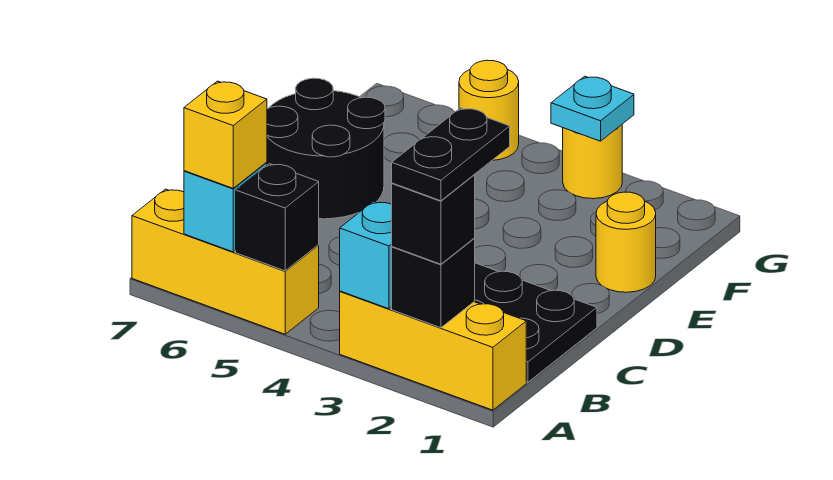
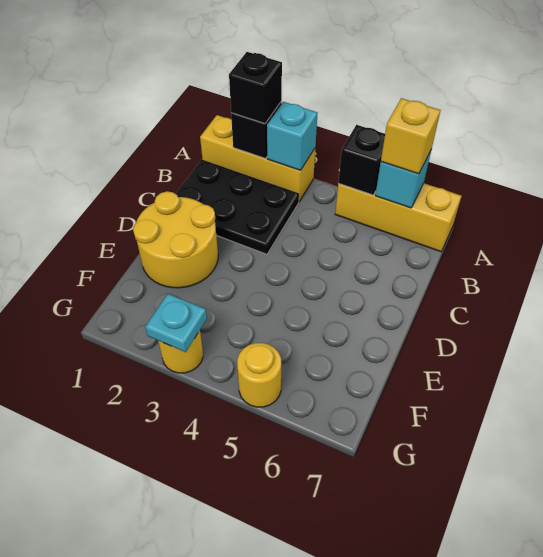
black plate A2:B2 level 4 -> none
black round brick D6:E7 level 1 -> none
yellow round brick E1 level 1 -> yellow round brick D1:E2 level 1

